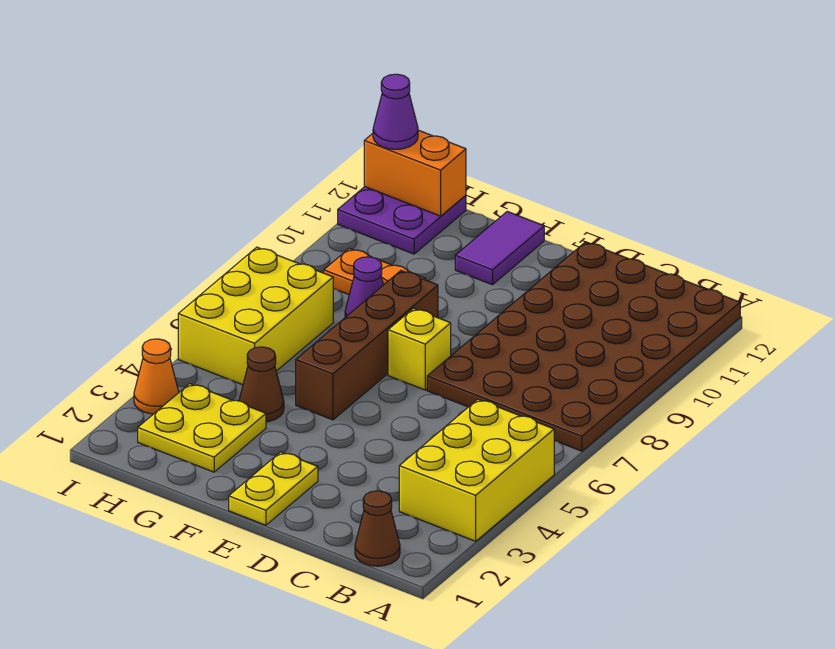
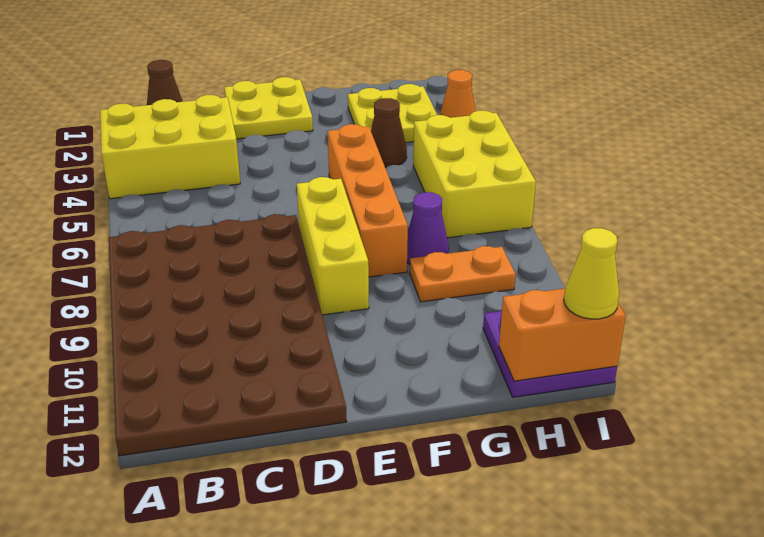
yellow brick A3:B5 level 1 -> yellow brick A3:C4 level 1
yellow plate E1:E2 level 1 -> yellow plate D1:E2 level 1
yellow brick E7 level 1 -> yellow brick E7:E9 level 1
brown brick F5:F8 level 1 -> orange brick F5:F8 level 1
purple tile F11:F12 level 1 -> none
purple cone I12 level 3 -> yellow cone I12 level 3

